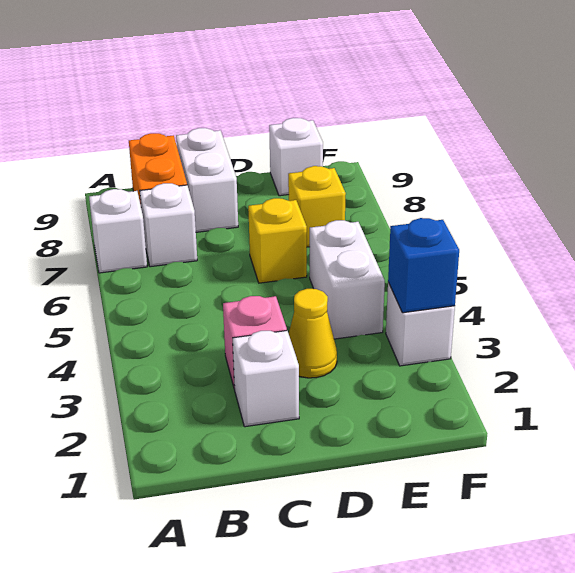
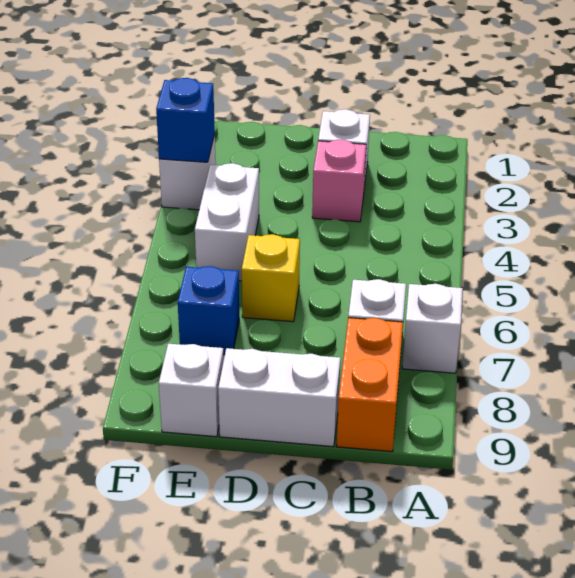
white brick C8:C9 level 1 -> white brick C9:D9 level 1
yellow cone D3 level 1 -> none
yellow brick E7 level 1 -> blue brick E7 level 1

